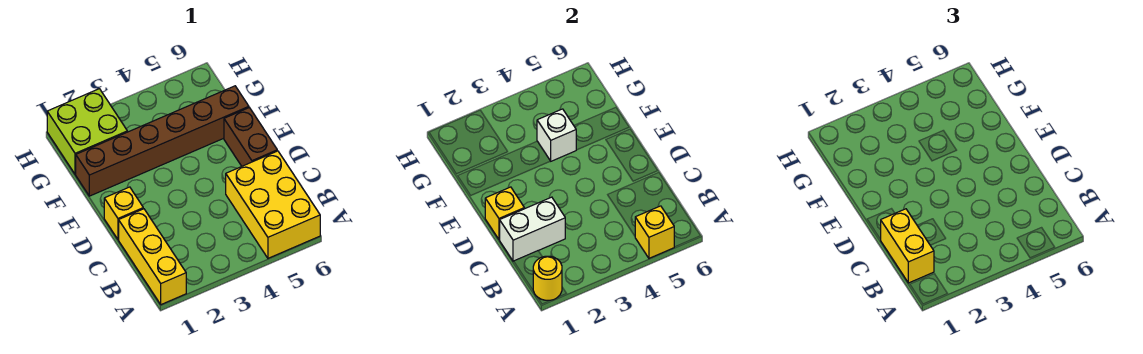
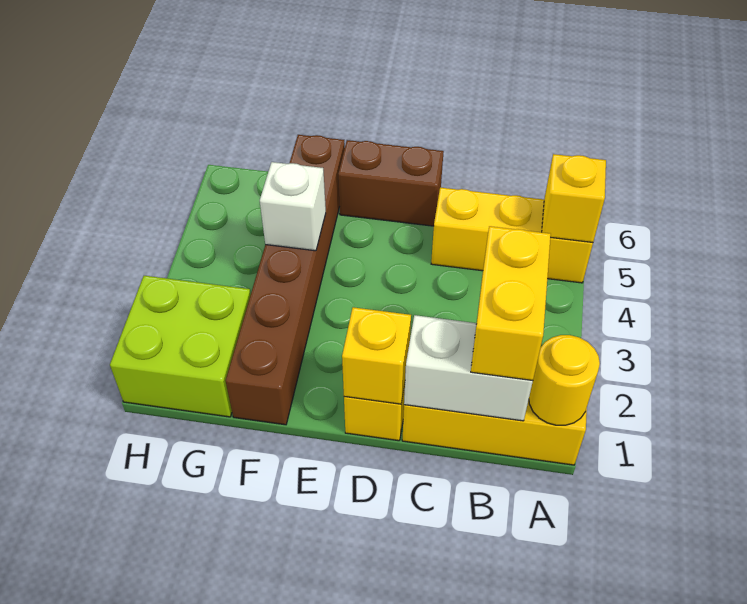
yellow brick A5:C6 level 1 -> yellow brick A5:C5 level 1
yellow brick B1:C1 level 3 -> yellow brick B1:B2 level 3
white brick C1:C2 level 2 -> white brick B1:C1 level 2

